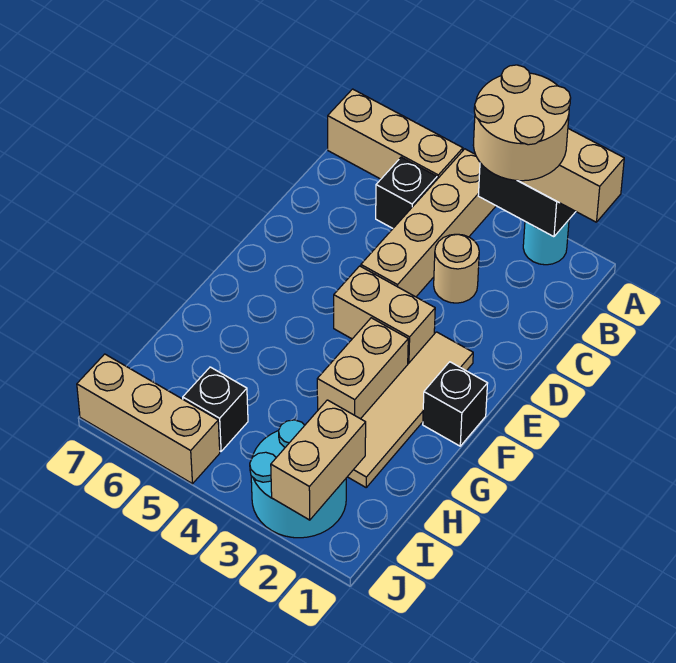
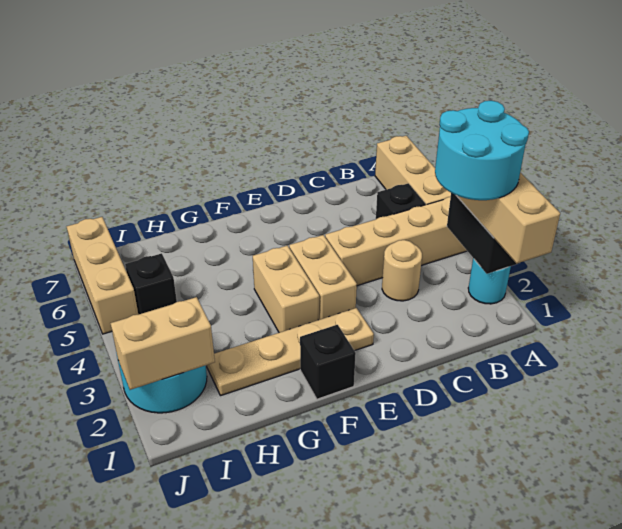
tan round brick A2:B3 level 4 -> cyan round brick A2:B3 level 4
tan tile E2:H2 level 1 -> tan plate E2:H2 level 1
tan brick F3:G3 level 1 -> tan brick F3:F4 level 1

